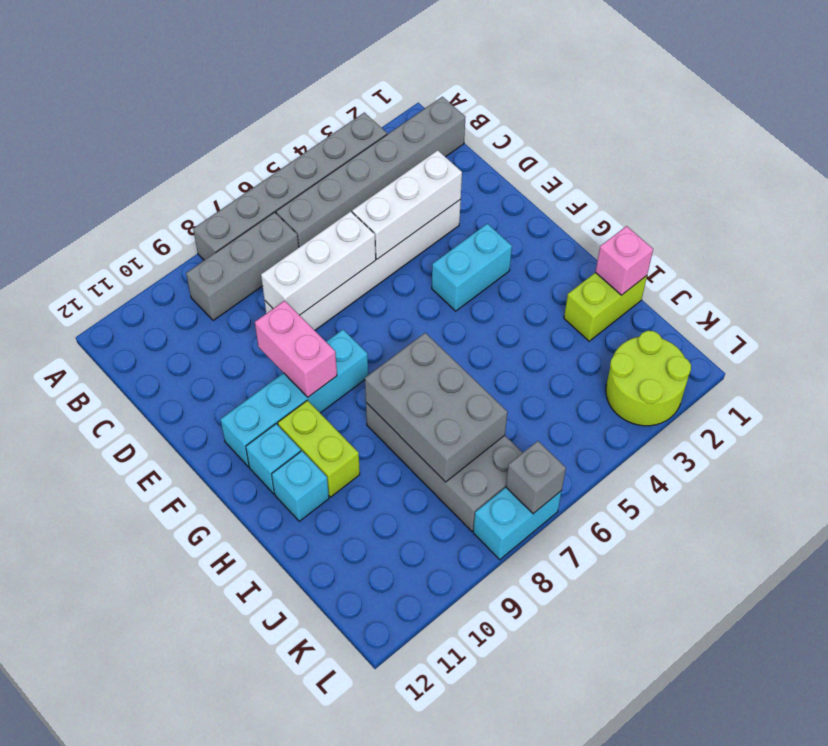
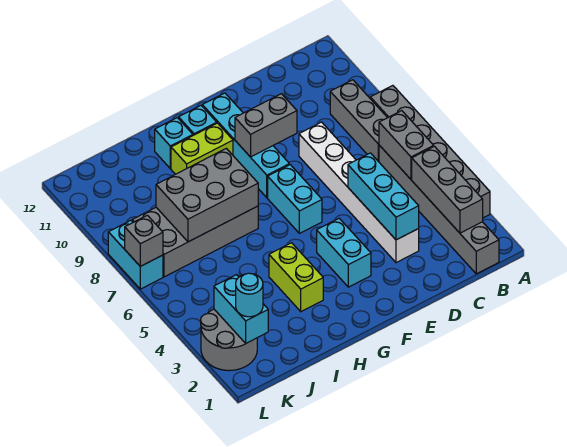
none -> grey brick B2:B4 level 2
none -> grey brick B5:B6 level 2
white brick D3:D5 level 2 -> cyan brick D3:D5 level 2
white brick D6:D8 level 2 -> none
pink brick E9:F9 level 2 -> grey brick E9:F9 level 2
none -> cyan brick F6:F7 level 1
lime brick I1:I2 level 1 -> lime brick H3:H4 level 1
pink brick I1 level 2 -> none
lime round brick K2:L3 level 1 -> grey round brick K2:L3 level 1
none -> cyan brick K2:K3 level 2
none -> cyan round brick K2 level 3

